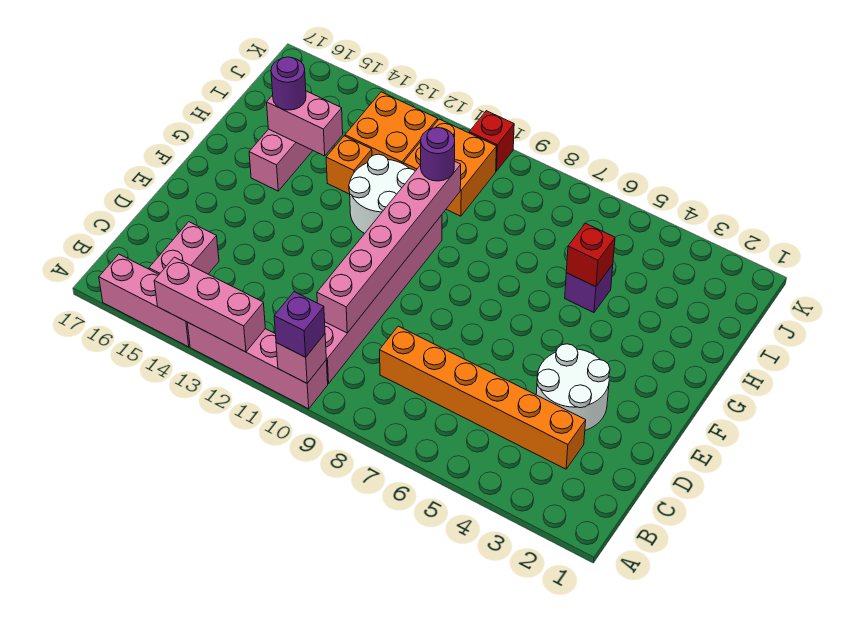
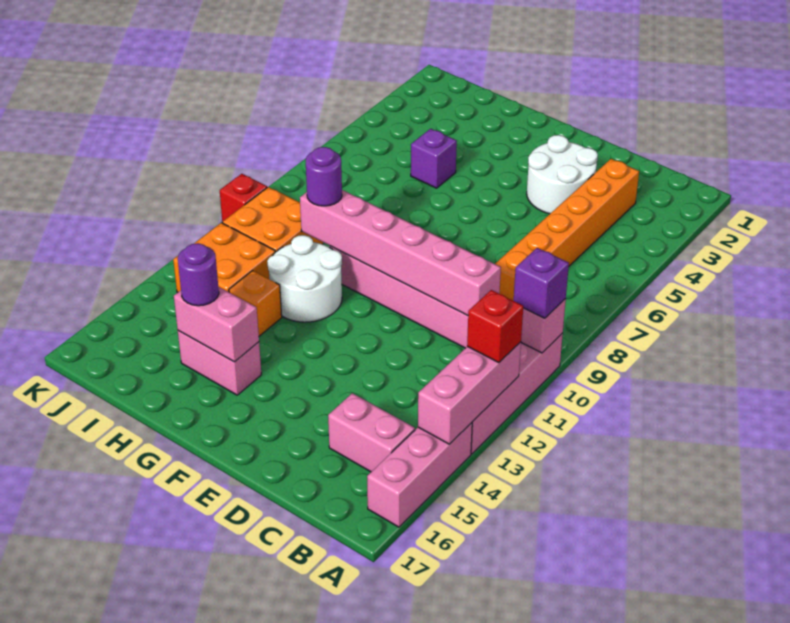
red brick H5 level 2 -> red brick A12 level 3
pink brick H14:H15 level 2 -> pink brick G15:H15 level 2

